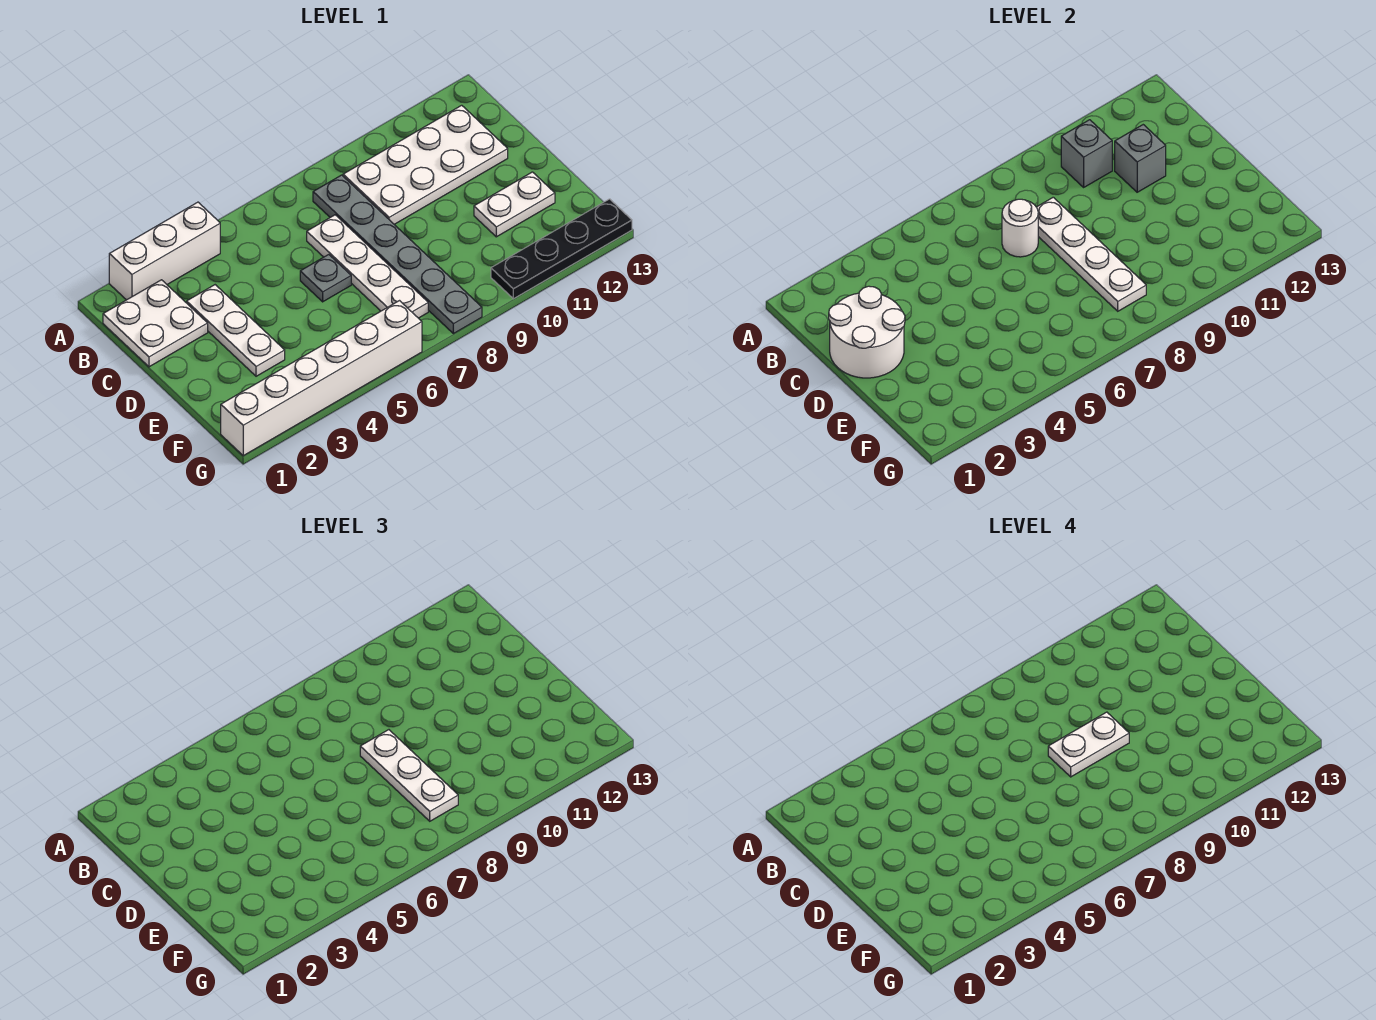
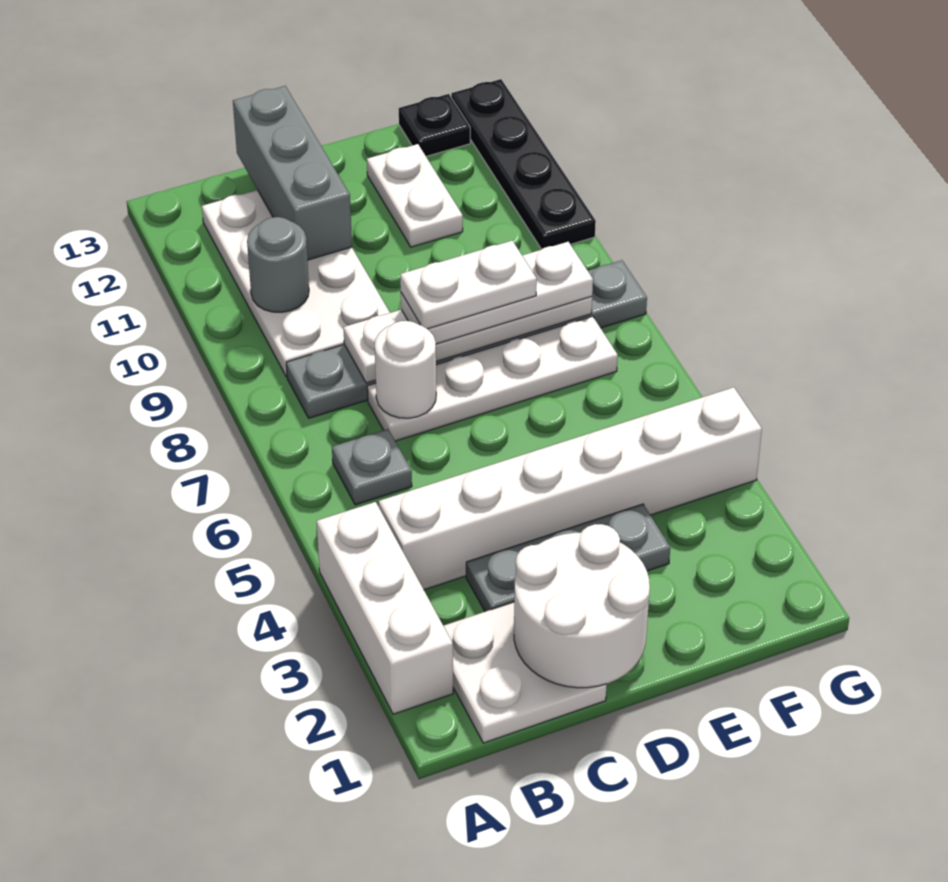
grey brick B10 level 2 -> grey round brick B10 level 2
white plate C3:E3 level 1 -> grey plate C3:E3 level 1
grey brick C11 level 2 -> grey brick C11:C13 level 2
grey plate D6 level 1 -> grey plate B6 level 1
white plate D8:D9 level 4 -> white plate D8:E8 level 4
none -> black plate F13 level 1
white brick G1:G6 level 1 -> white brick B4:G4 level 1

